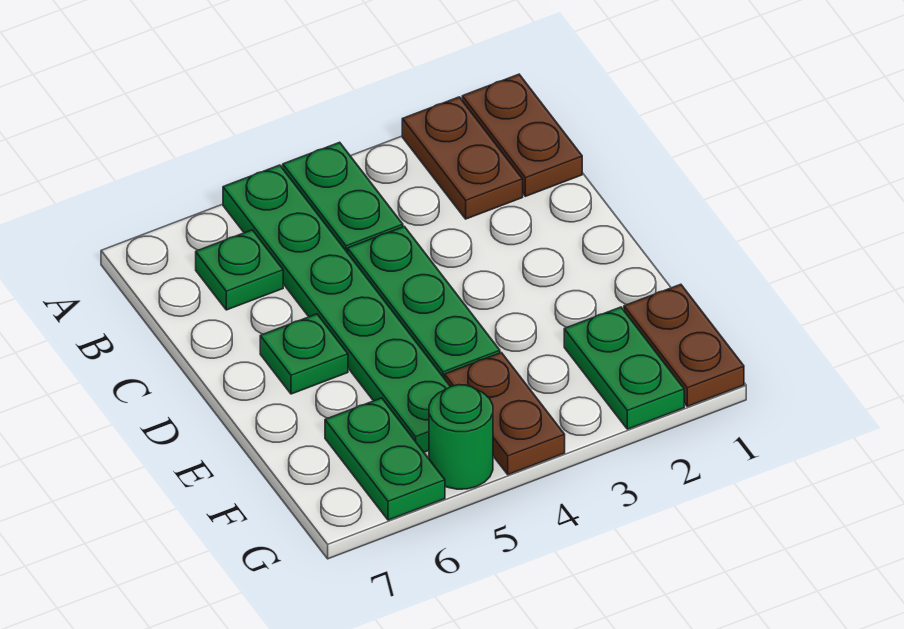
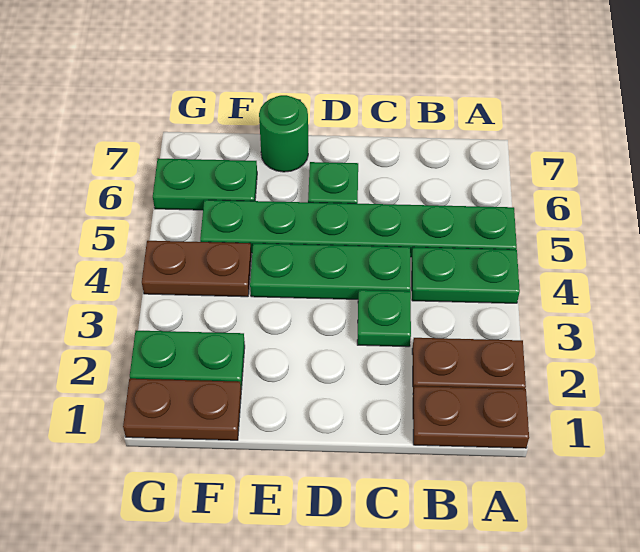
green plate B6 level 1 -> green plate C3 level 1
green round brick G5 level 1 -> green round brick E7 level 1

